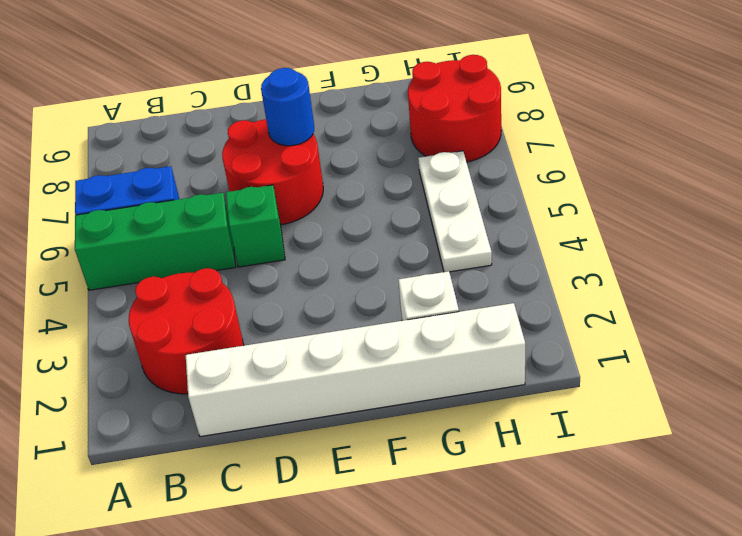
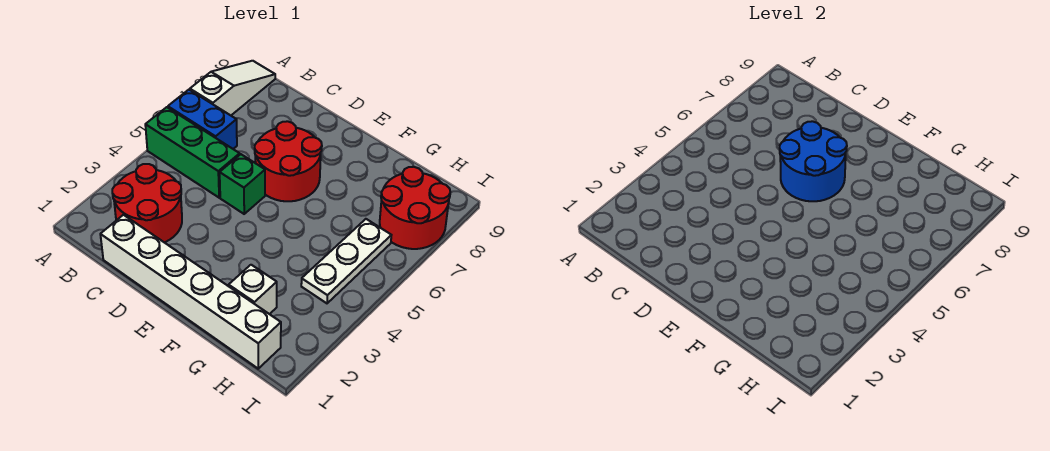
none -> white slope A7:A9 level 1 top 7
blue round brick E7 level 2 -> blue round brick D6:E7 level 2

